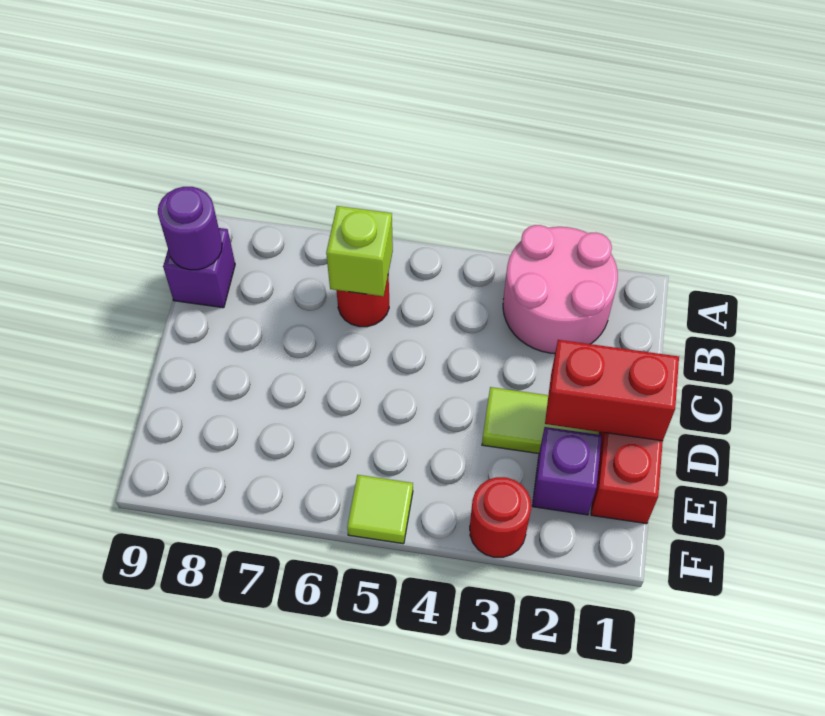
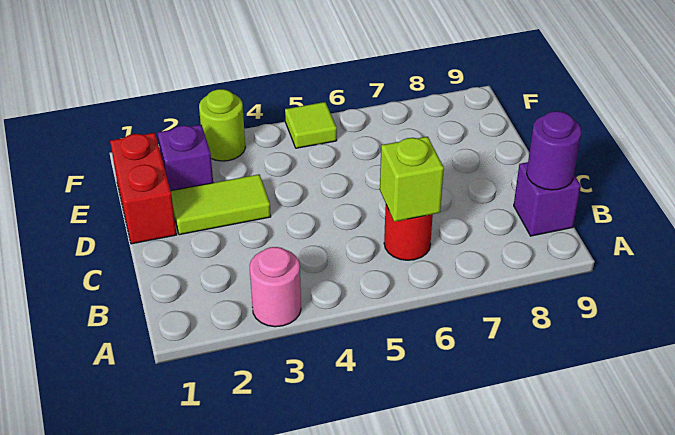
pink round brick A2:B3 level 1 -> pink round brick A3 level 1
red brick D1:D2 level 2 -> none
red round brick F3 level 1 -> lime round brick F3 level 1

